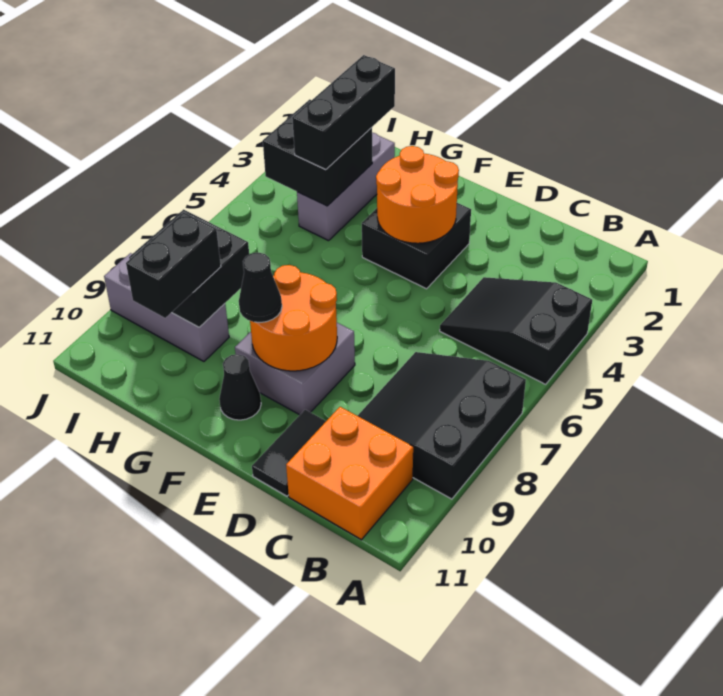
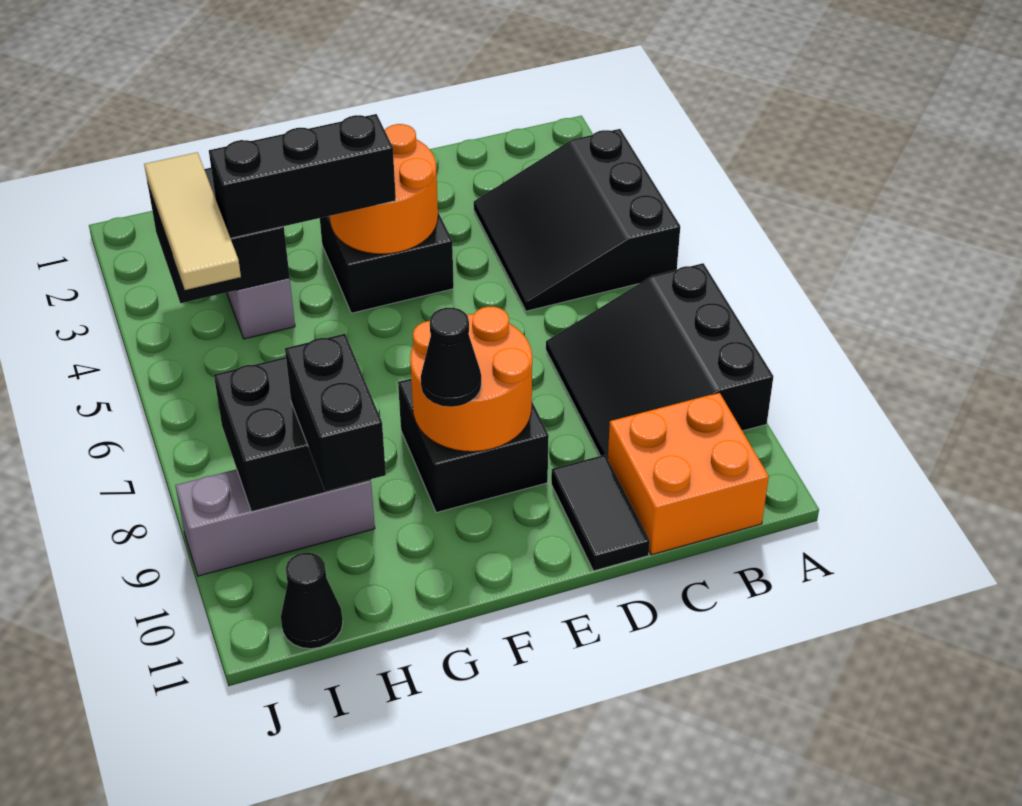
black slope A4:C5 level 1 top A -> black slope A3:C5 level 1 top A
grey brick E8:F9 level 1 -> black brick E8:F9 level 1
black cone F10 level 1 -> black cone I11 level 1
black brick H2:H4 level 3 -> black brick F4:H4 level 3
none -> tan tile I3:I5 level 3

